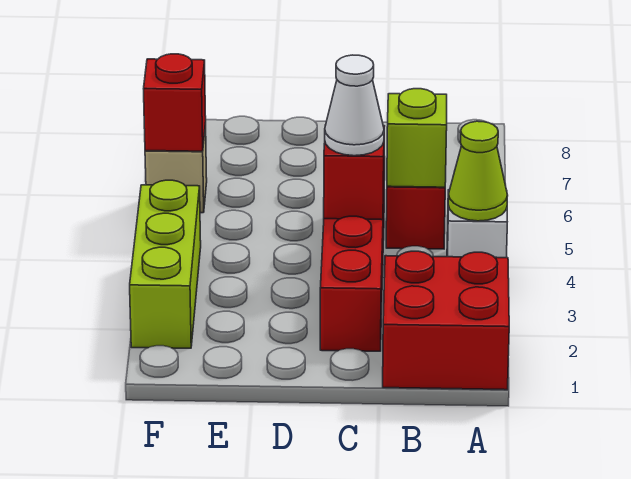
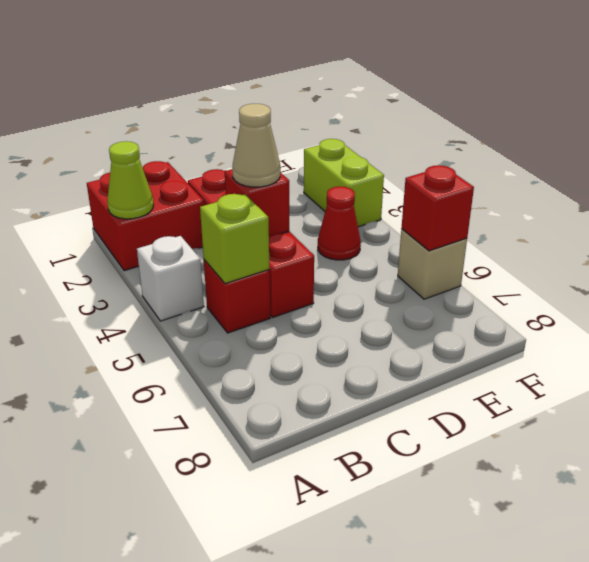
lime cone A4 level 2 -> lime cone A2 level 2
white cone C4 level 3 -> tan cone C4 level 3
none -> red cone E4 level 1
lime brick F2:F4 level 1 -> lime brick F2:F3 level 1

